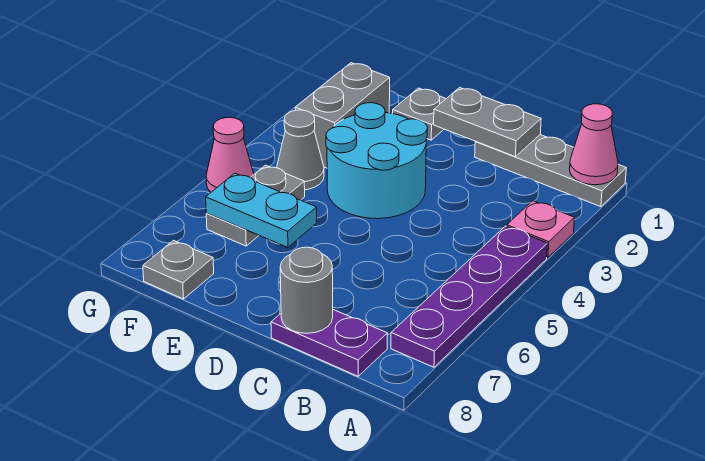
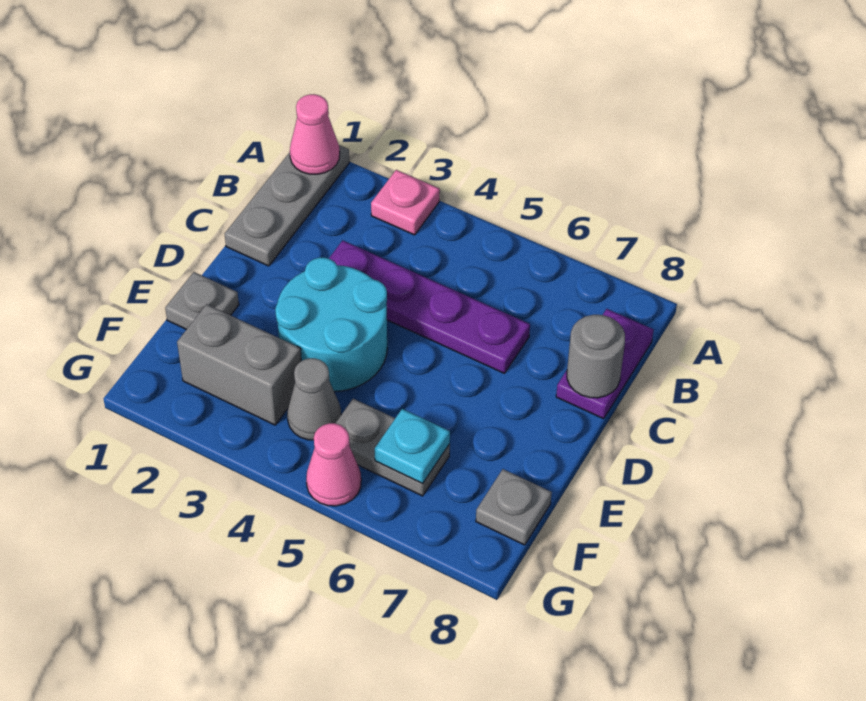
purple plate A4:A7 level 1 -> purple plate C3:C6 level 1
grey plate C1:D1 level 2 -> none
cyan plate E6:F6 level 2 -> cyan plate F6 level 2

